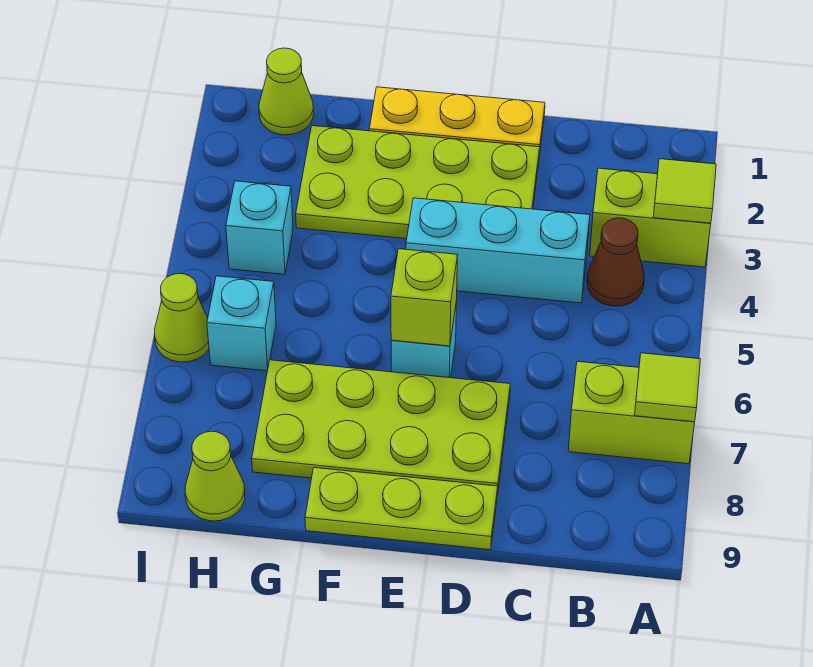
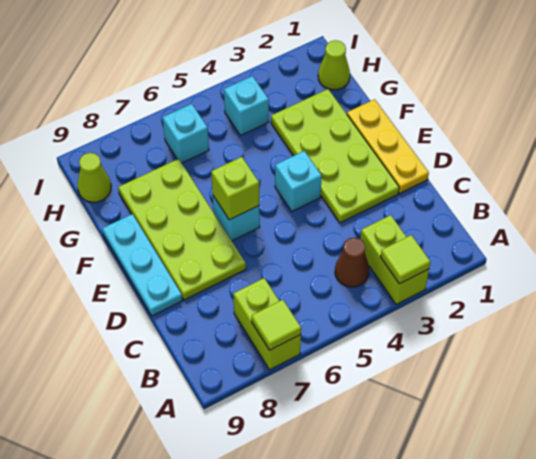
cyan brick C4:E4 level 1 -> cyan brick E4 level 1
lime plate D9:F9 level 1 -> cyan plate D9:F9 level 1
lime cone I6 level 1 -> none

